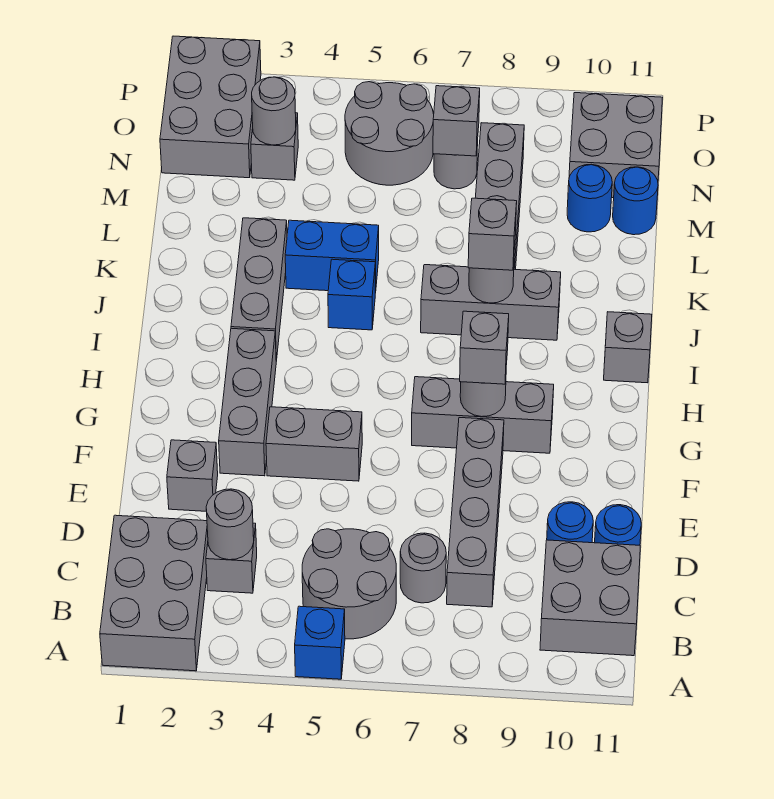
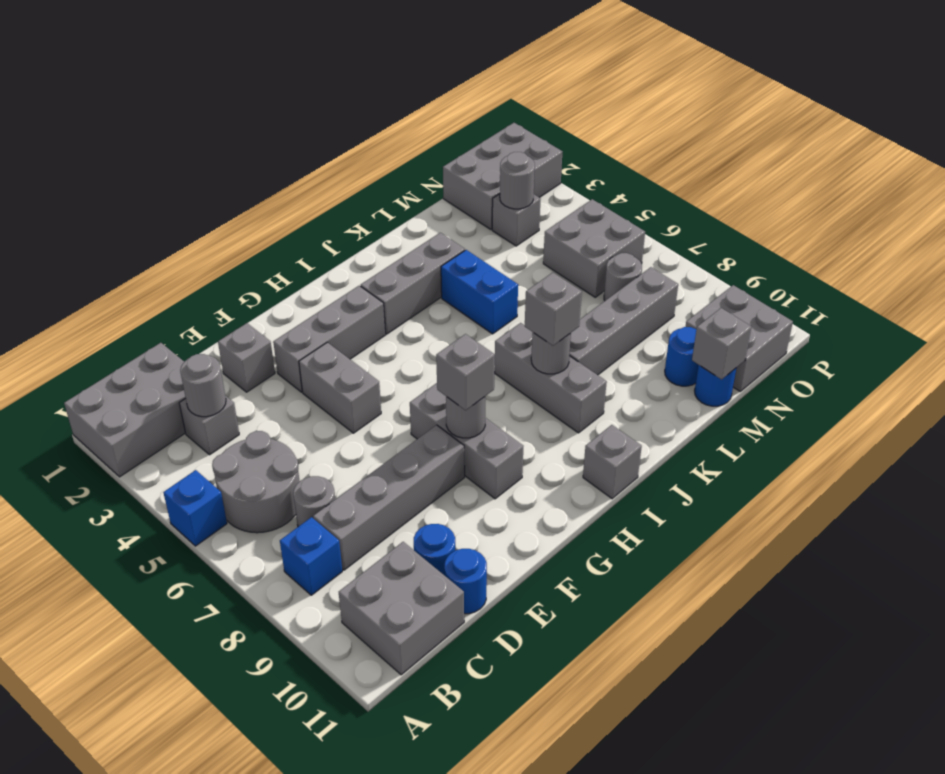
blue brick J5 level 1 -> blue brick B8 level 1
grey round brick N5:O6 level 1 -> grey brick N5:O6 level 1
grey brick N7 level 2 -> grey brick M11 level 2

